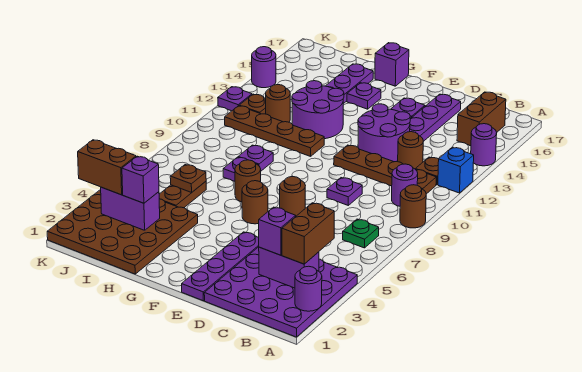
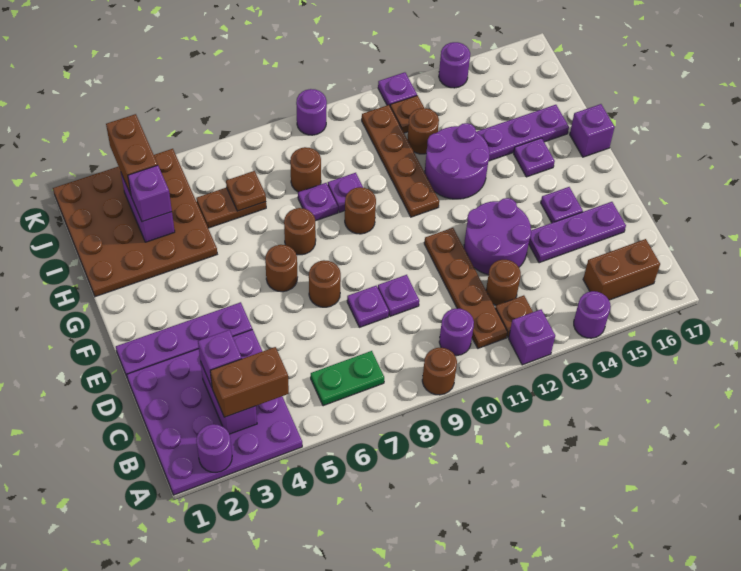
blue brick A12 level 1 -> purple brick A12 level 1
green plate B7 level 1 -> green plate B6:B7 level 1
none -> purple plate D8 level 1
none -> brown round brick G9 level 1
none -> brown round brick I8 level 1
none -> purple round brick K9 level 1

